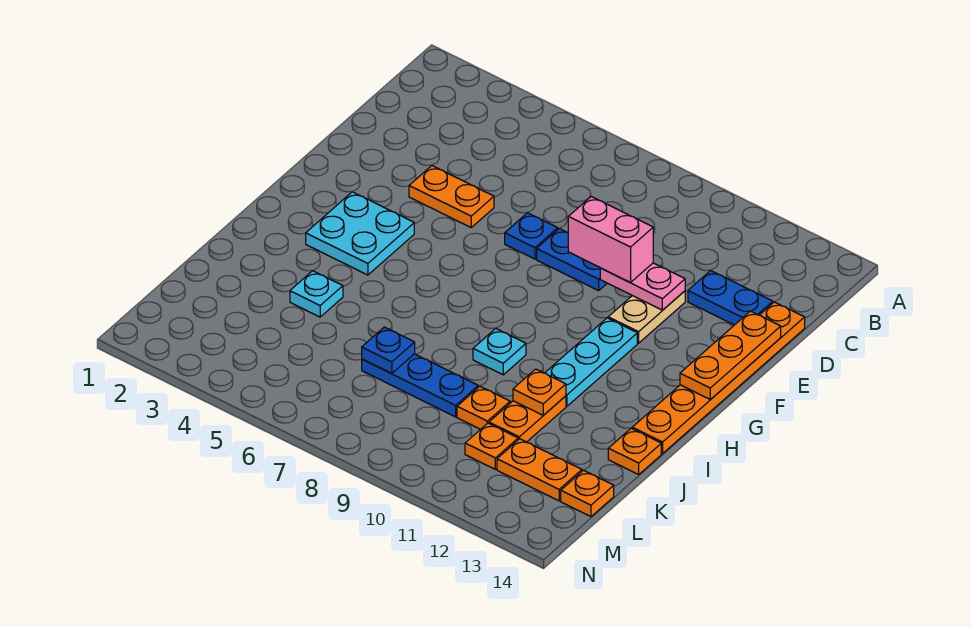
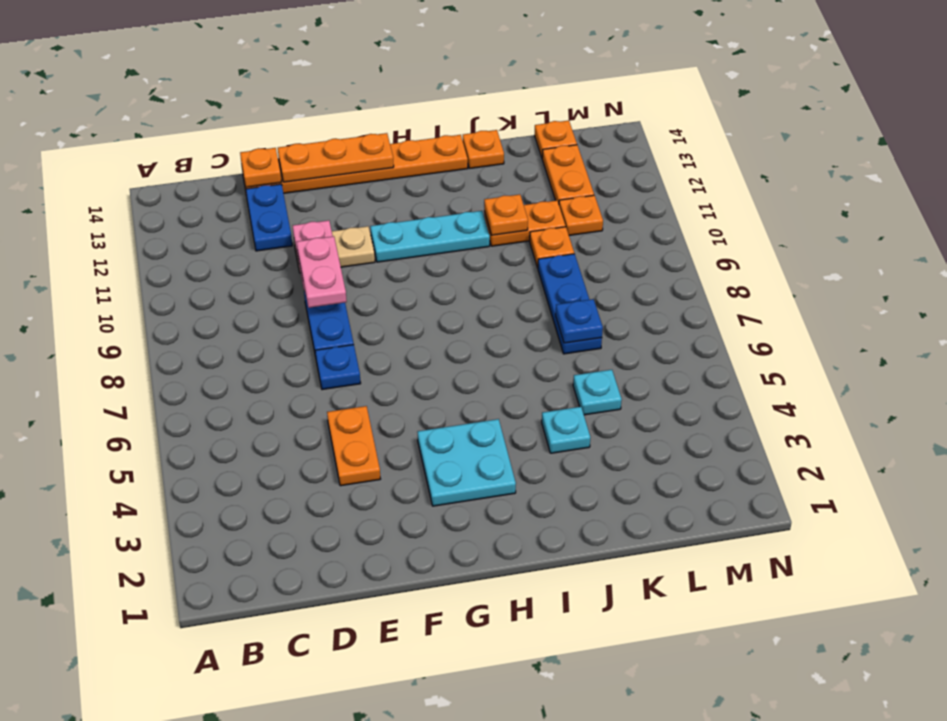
none -> orange plate D14 level 2
pink brick E9:E10 level 3 -> pink plate E9:E10 level 3
cyan plate I9 level 1 -> cyan plate K5 level 1

